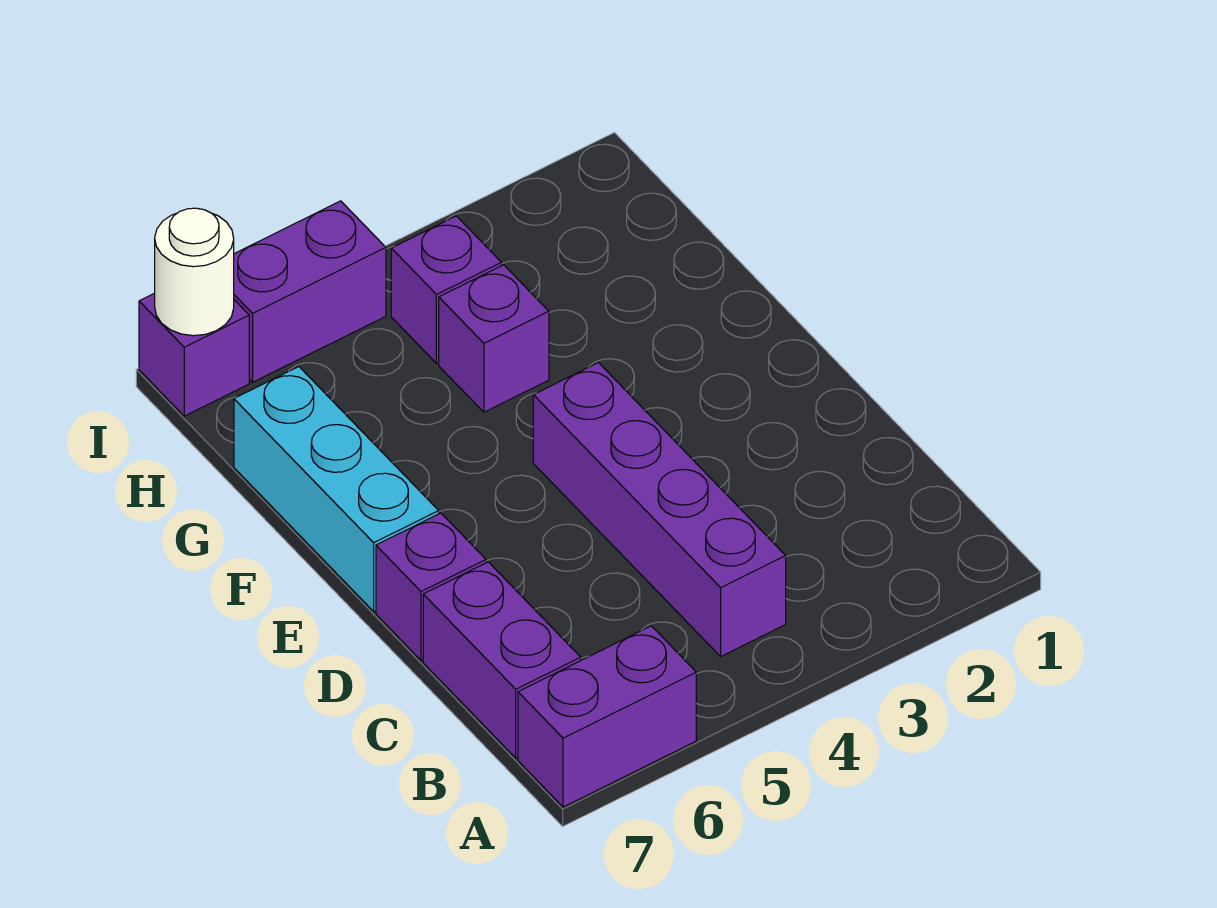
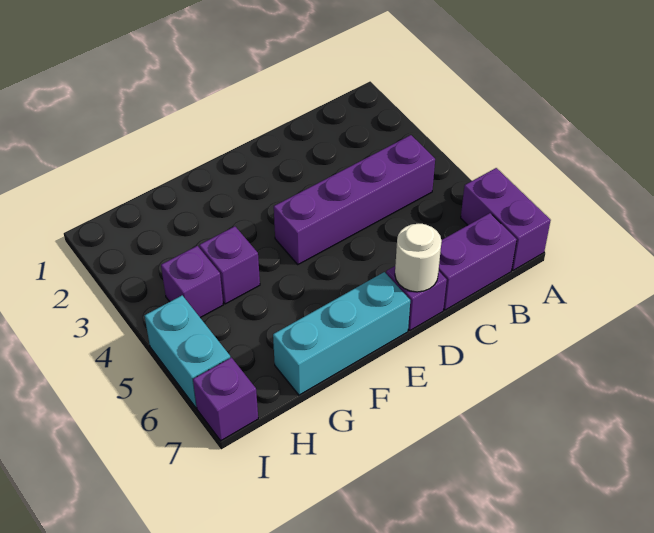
purple brick I5:I6 level 1 -> cyan brick I5:I6 level 1
white round brick I7 level 2 -> white round brick D7 level 2

